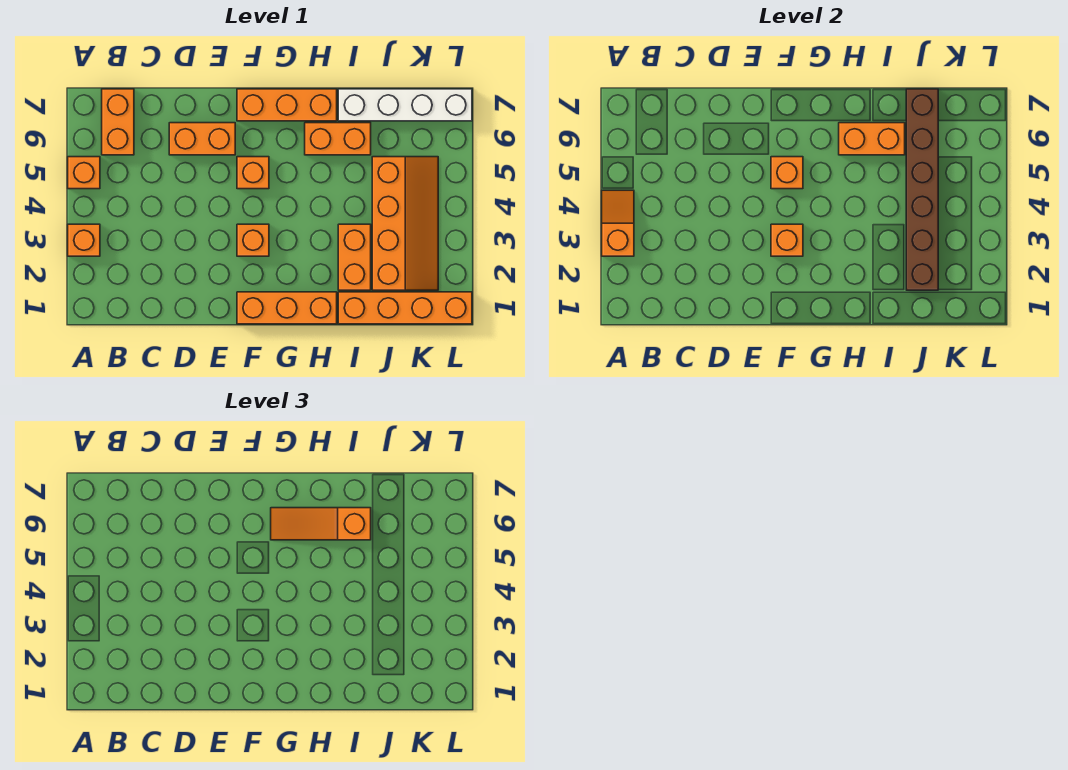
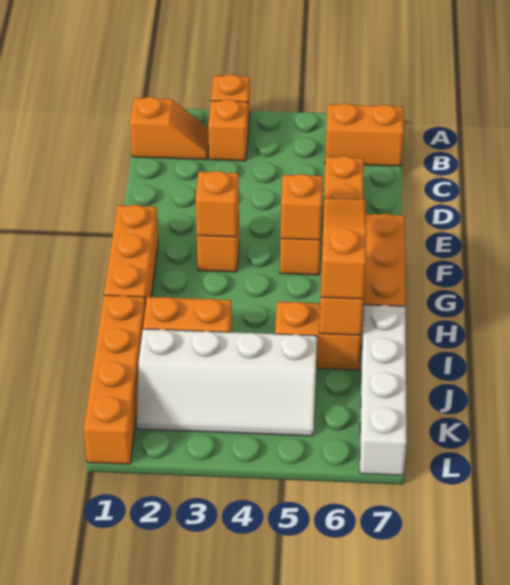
orange slope A3:A4 level 2 top 3 -> orange slope B1:B2 level 1 top 1
orange brick A5 level 1 -> orange brick B3 level 1
orange brick H6:I6 level 1 -> orange brick I5:I6 level 1
orange slope J2:K5 level 1 top J -> white slope J2:K5 level 1 top J
brown brick J2:J7 level 2 -> none

